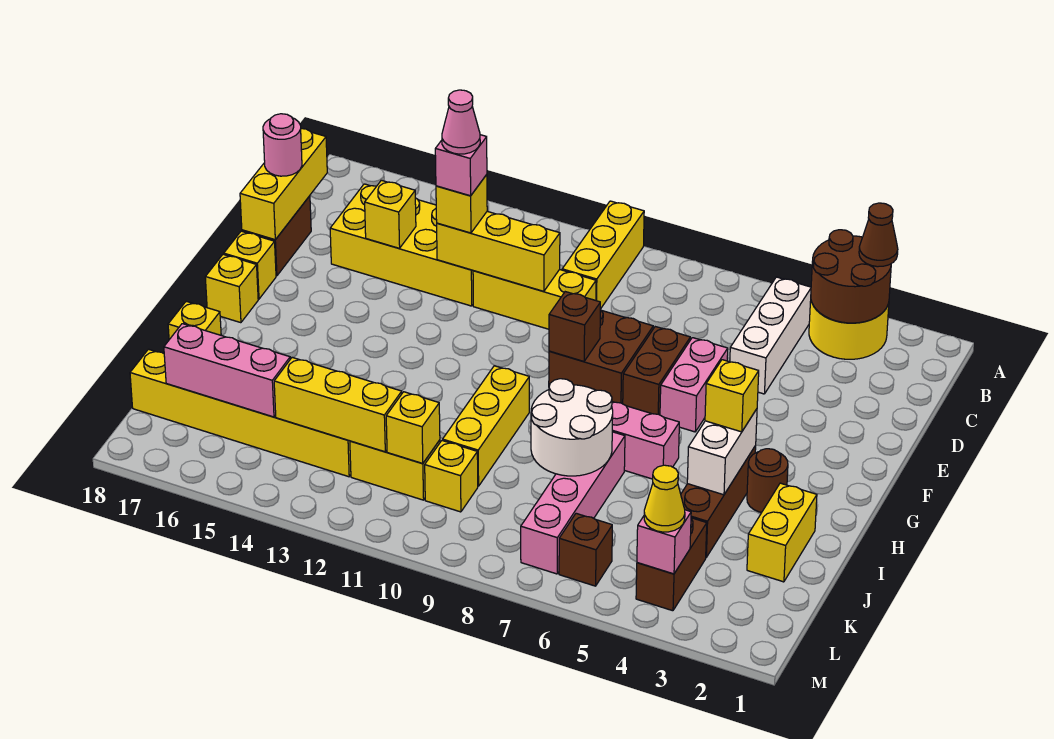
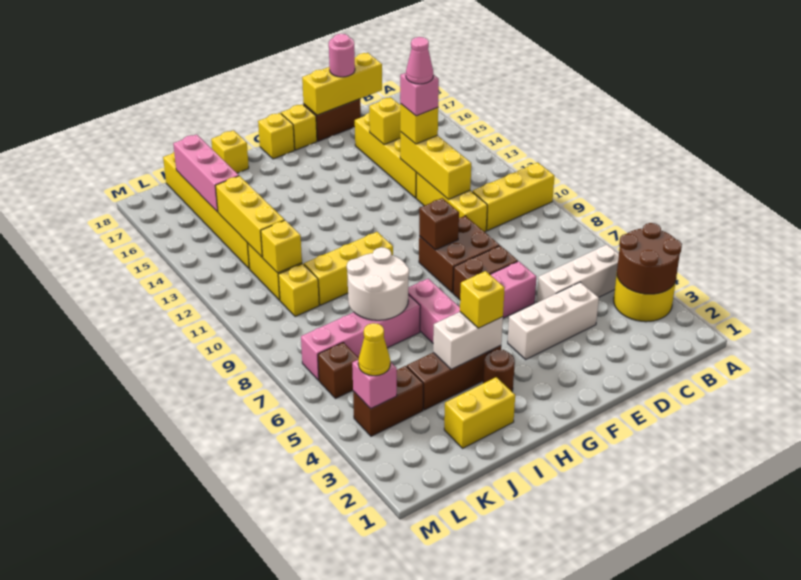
brown cone A3 level 3 -> none
none -> white brick D4:F4 level 1

